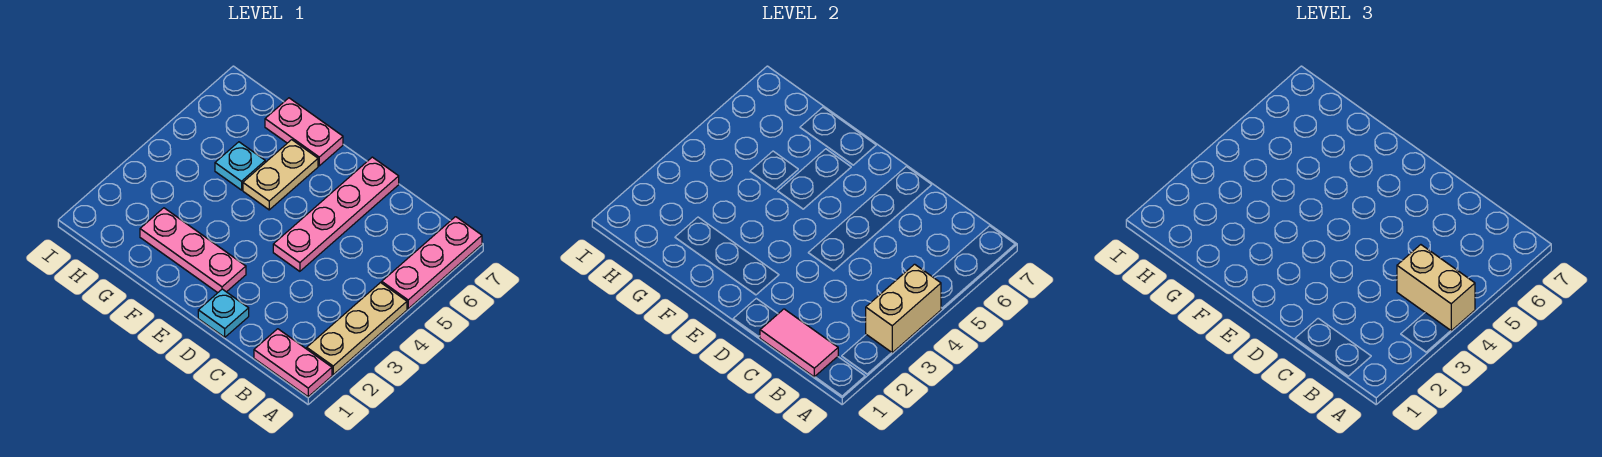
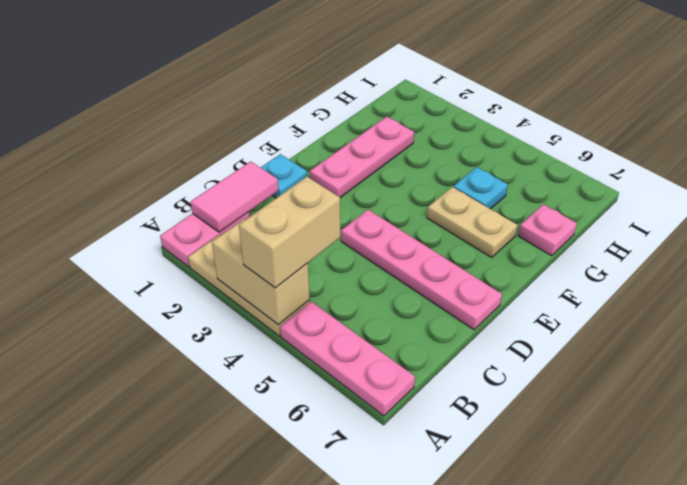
pink plate F7:G7 level 1 -> pink plate G7 level 1

